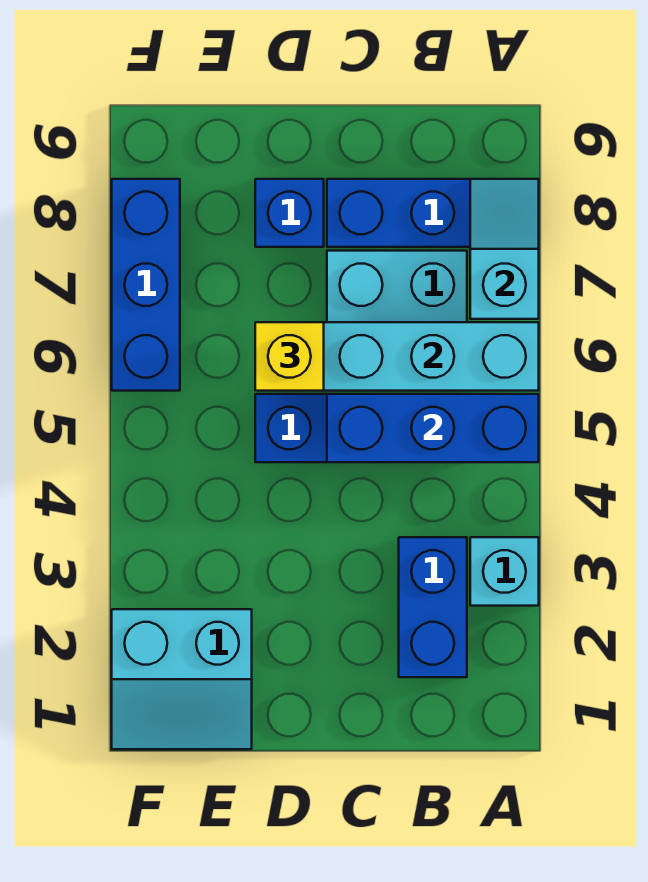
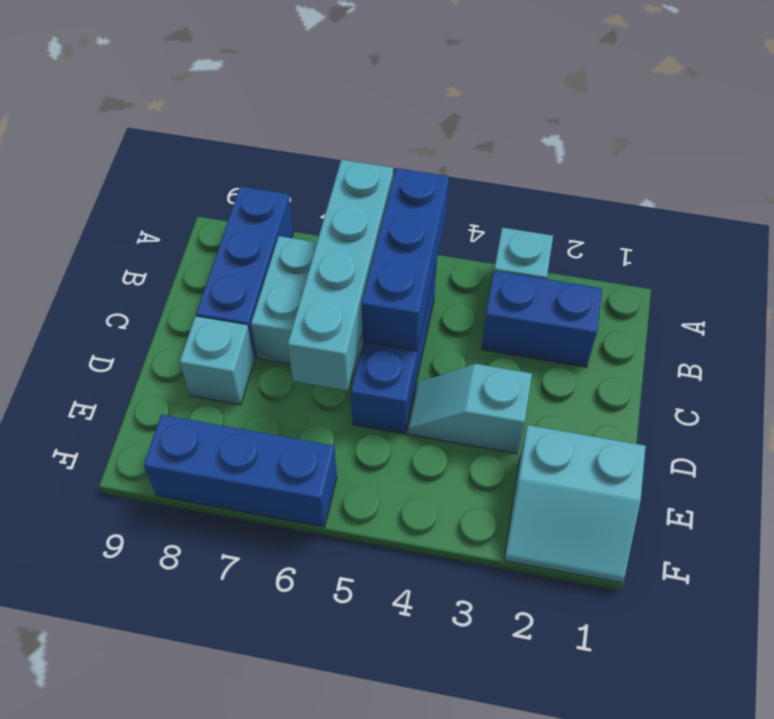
cyan slope A7:A8 level 2 top 7 -> cyan slope D3:D4 level 1 top 3
yellow brick D6 level 3 -> none
blue brick D8 level 1 -> cyan brick D8 level 1
cyan slope E1:F2 level 1 top 2 -> cyan slope E1:F2 level 1 top E

